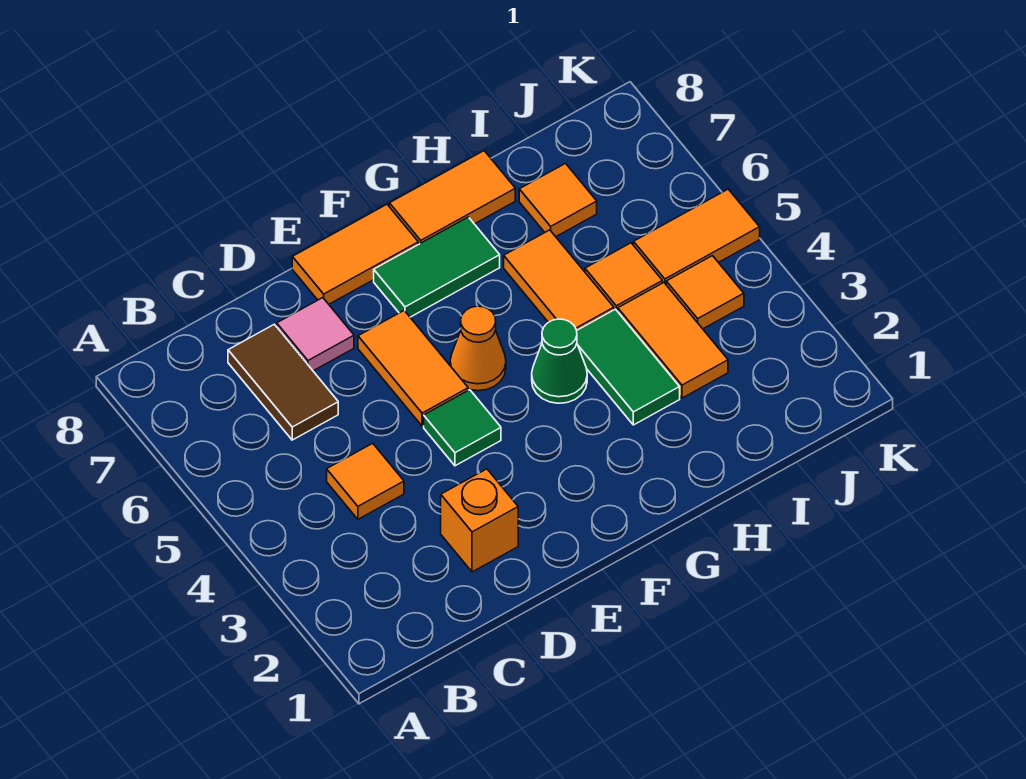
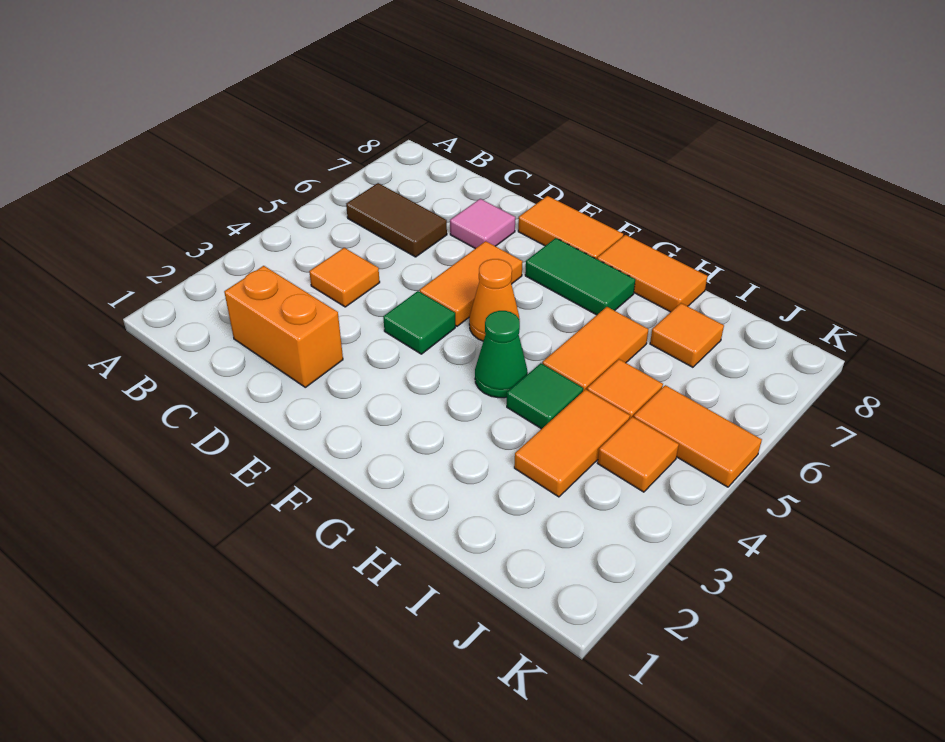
brown tile C6:C7 level 1 -> brown tile B6:C6 level 1
orange brick D2 level 1 -> orange brick C2:D2 level 1
green tile H3:H4 level 1 -> green tile H4 level 1

